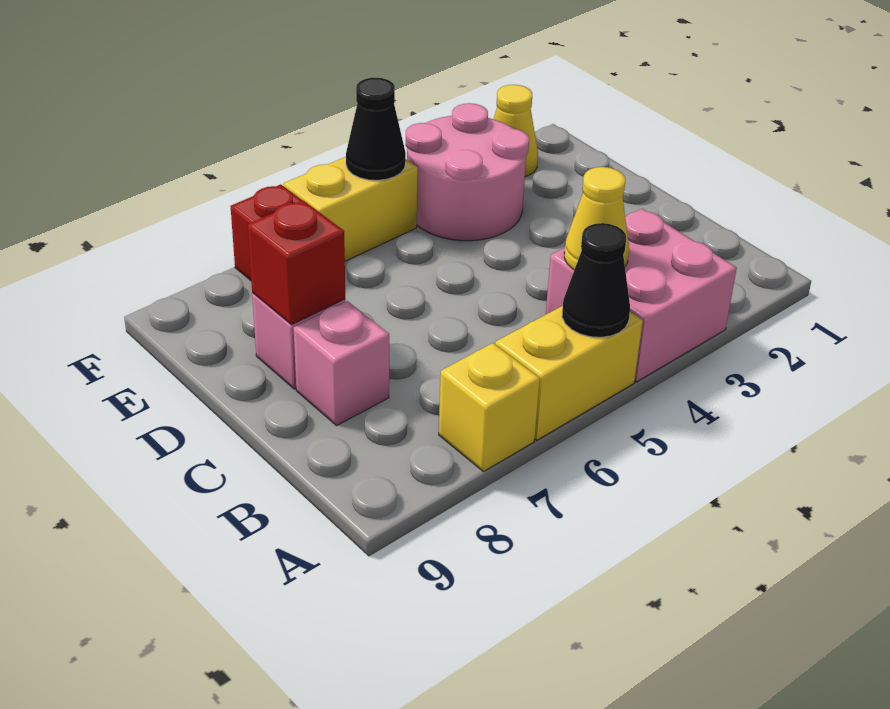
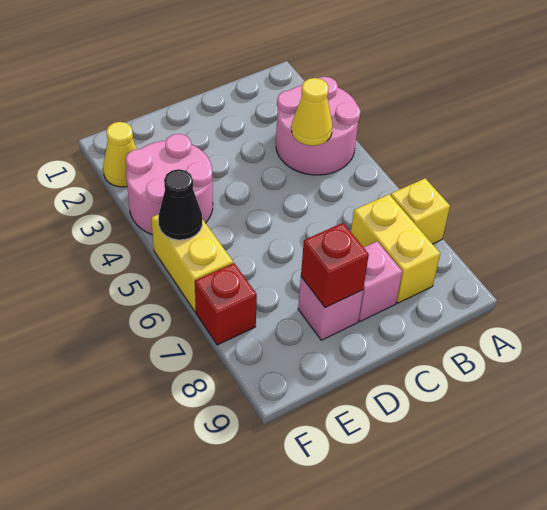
pink brick A3:B4 level 1 -> pink round brick A3:B4 level 1
yellow brick A5:A6 level 1 -> yellow brick B7:B8 level 1
black cone A5 level 2 -> none

